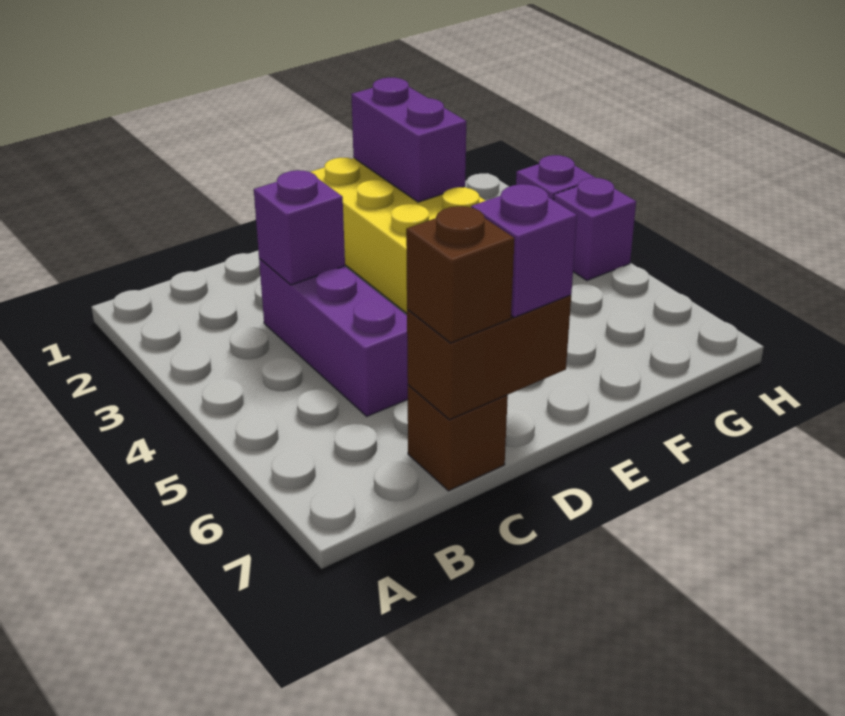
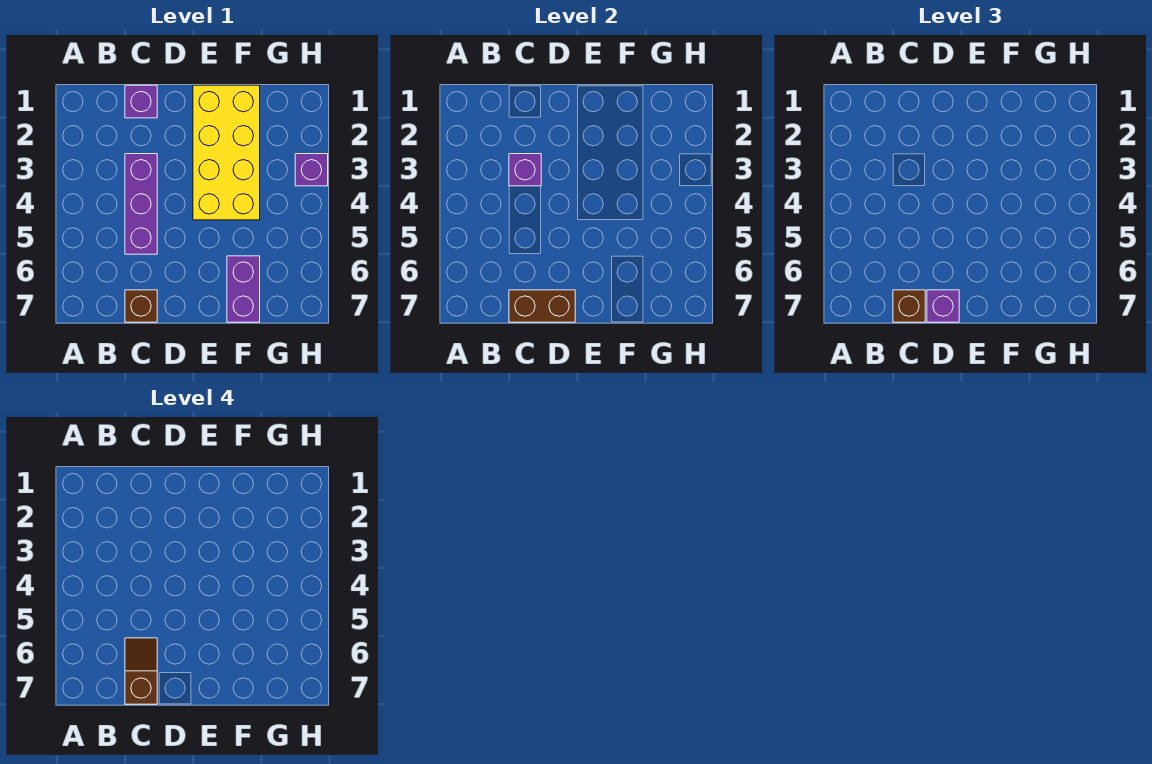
none -> brown slope C6:C7 level 4 top 7
purple brick F1:F2 level 2 -> purple brick F6:F7 level 1
purple brick H4 level 1 -> purple brick C1 level 1

